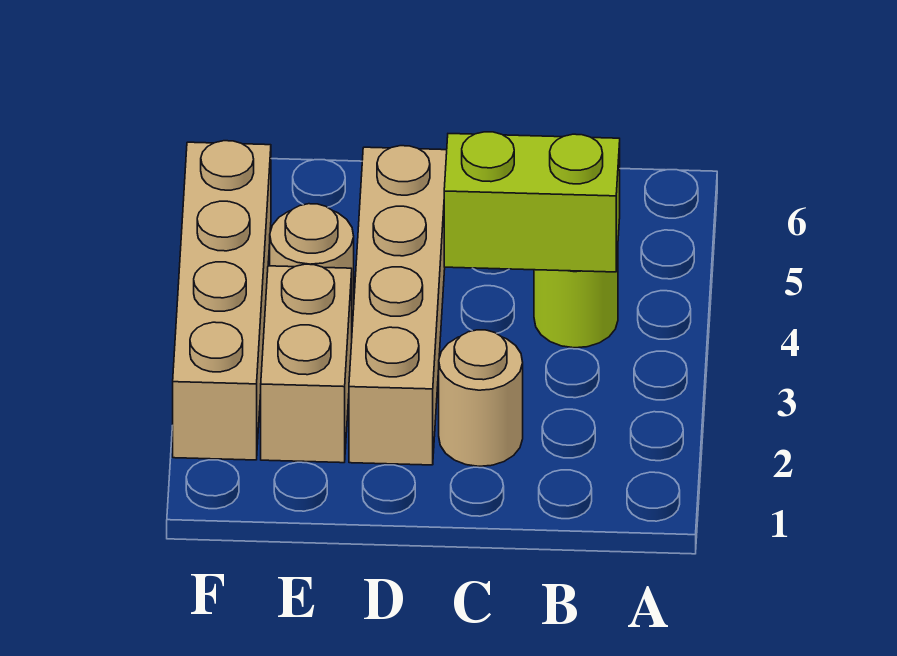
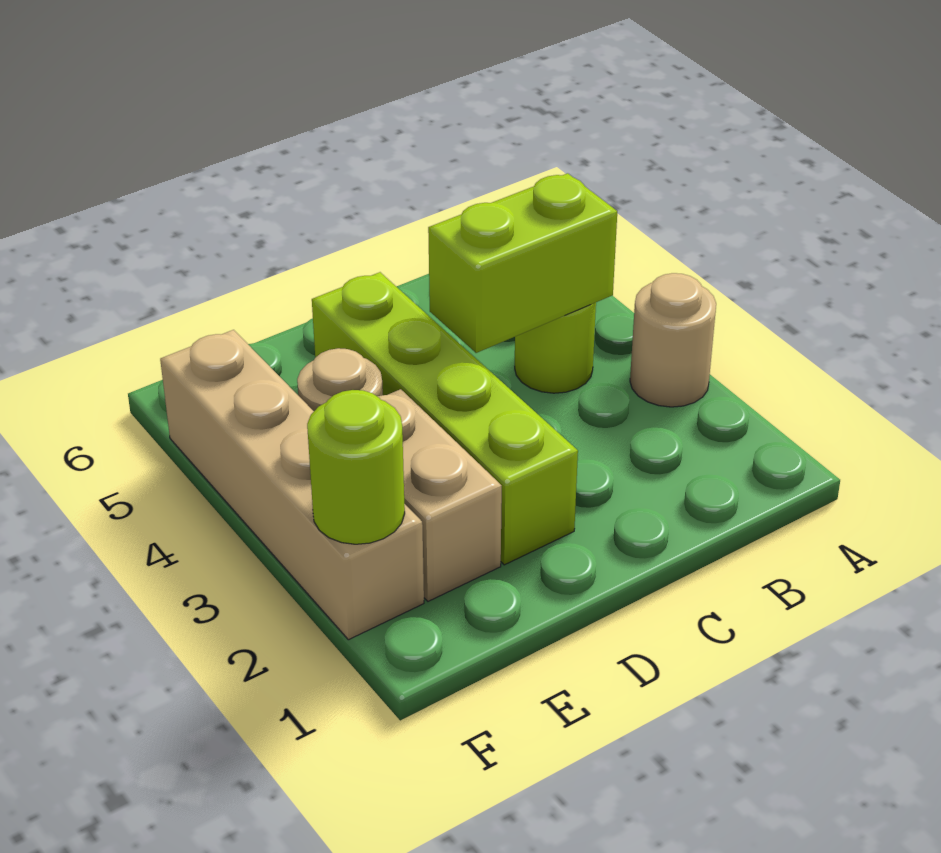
tan round brick C2 level 1 -> tan round brick A3 level 1
tan brick D2:D5 level 1 -> lime brick D2:D5 level 1
none -> lime round brick F2 level 2

